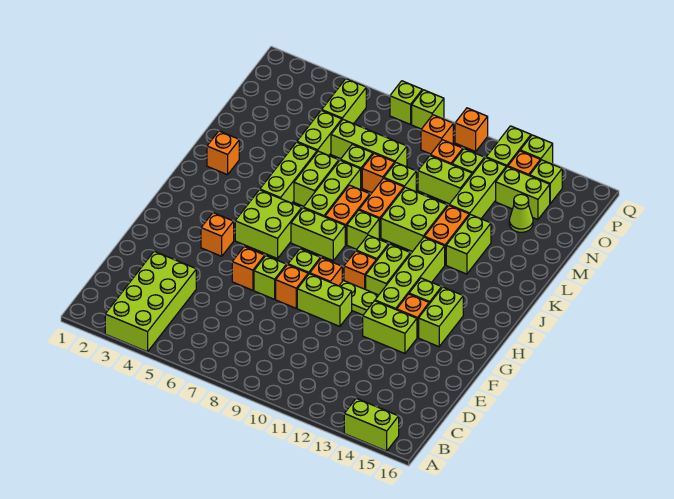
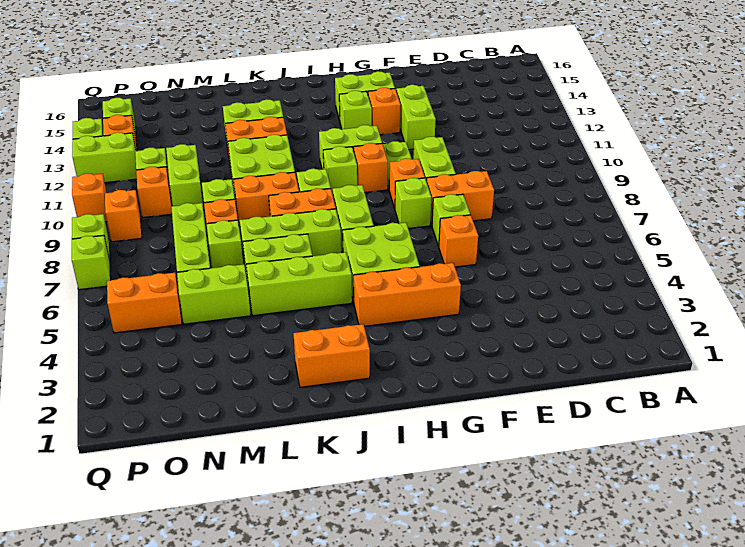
lime brick A3:D4 level 1 -> none
lime brick A14:A15 level 1 -> none
orange brick F8 level 1 -> orange brick E8:F8 level 1
orange brick G4 level 1 -> orange brick G4:I4 level 1
lime brick G12:J12 level 1 -> none
orange brick K2 level 1 -> orange brick J2:K2 level 1
lime brick M12:O12 level 1 -> none
lime cone N14 level 1 -> none
lime brick O5:P5 level 1 -> orange brick O5:P5 level 1
lime brick O13:O14 level 1 -> none

